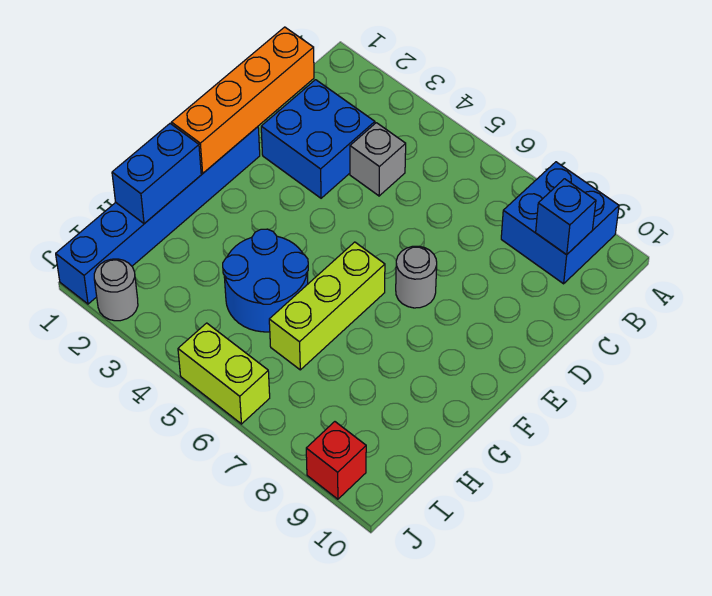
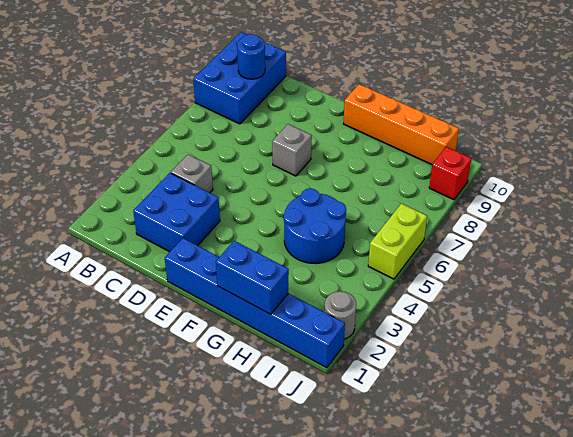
blue brick A8:B9 level 1 -> blue brick A8:B10 level 1
blue brick B9 level 2 -> blue round brick B9 level 2
orange brick C1:F1 level 2 -> orange brick F10:I10 level 1
grey round brick E7 level 1 -> grey brick E7 level 1
lime brick F6:H6 level 1 -> none

